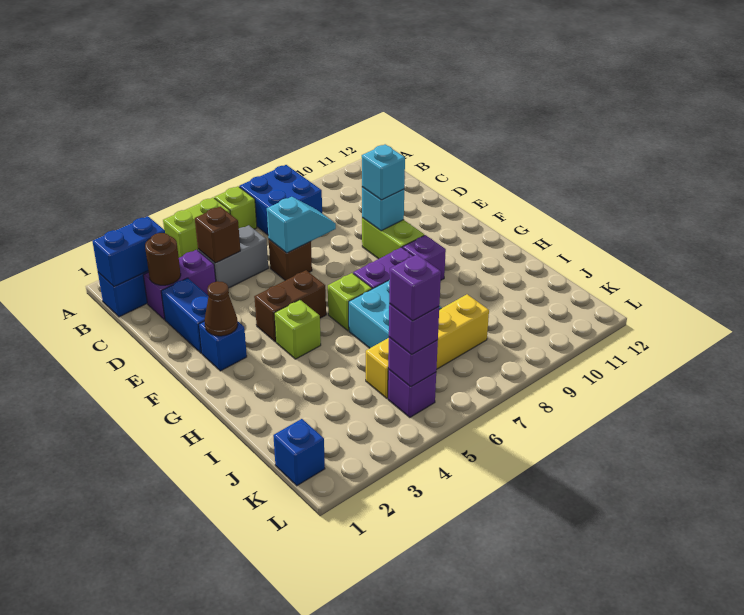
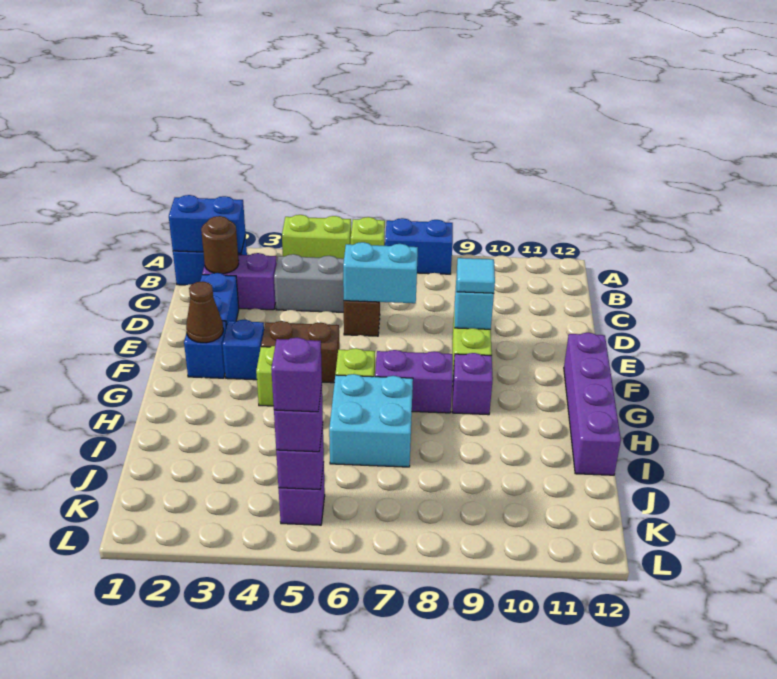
blue brick A7:B8 level 1 -> blue brick A7:A8 level 1
brown brick C4 level 2 -> none
cyan slope D6:D7 level 2 top 6 -> cyan brick D6:D7 level 2
cyan brick E9 level 3 -> cyan tile E9 level 3
none -> purple brick F12:I12 level 1
yellow brick J5:J8 level 1 -> none
blue brick K1 level 1 -> blue brick F3 level 1

